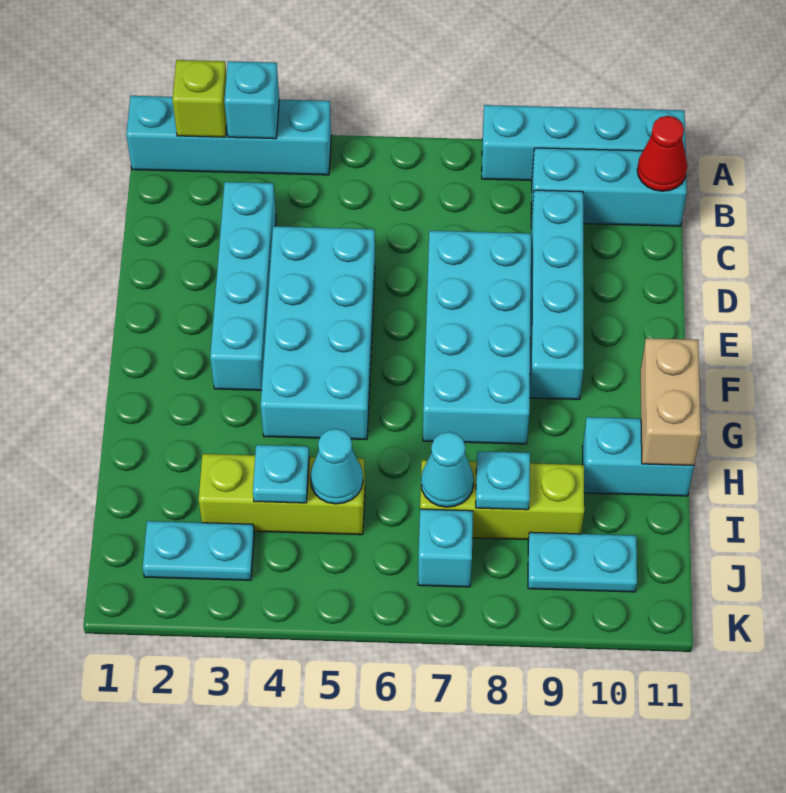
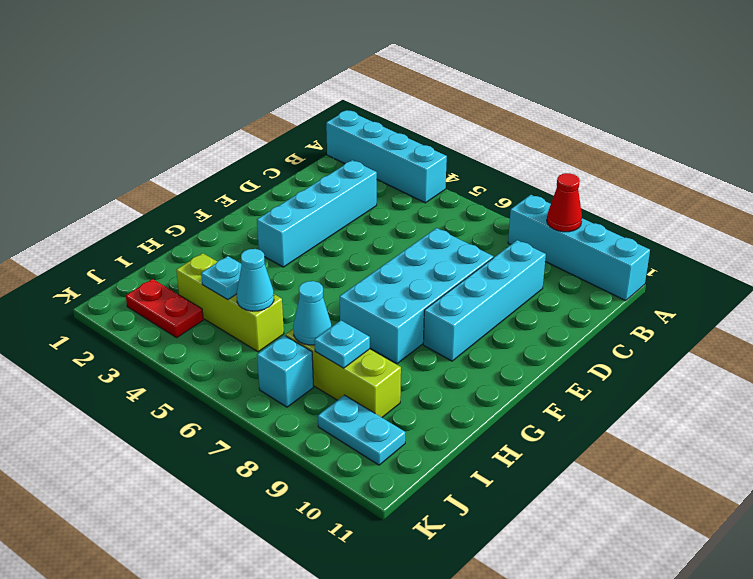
lime brick A2 level 2 -> none
cyan brick A3 level 2 -> none
cyan brick B9:B11 level 1 -> none
red cone B11 level 2 -> red cone A9 level 2
cyan brick D4:G5 level 1 -> none
tan brick G11:H11 level 2 -> none
cyan brick H10:H11 level 1 -> none
cyan plate J2:J3 level 1 -> red plate J2:J3 level 1

